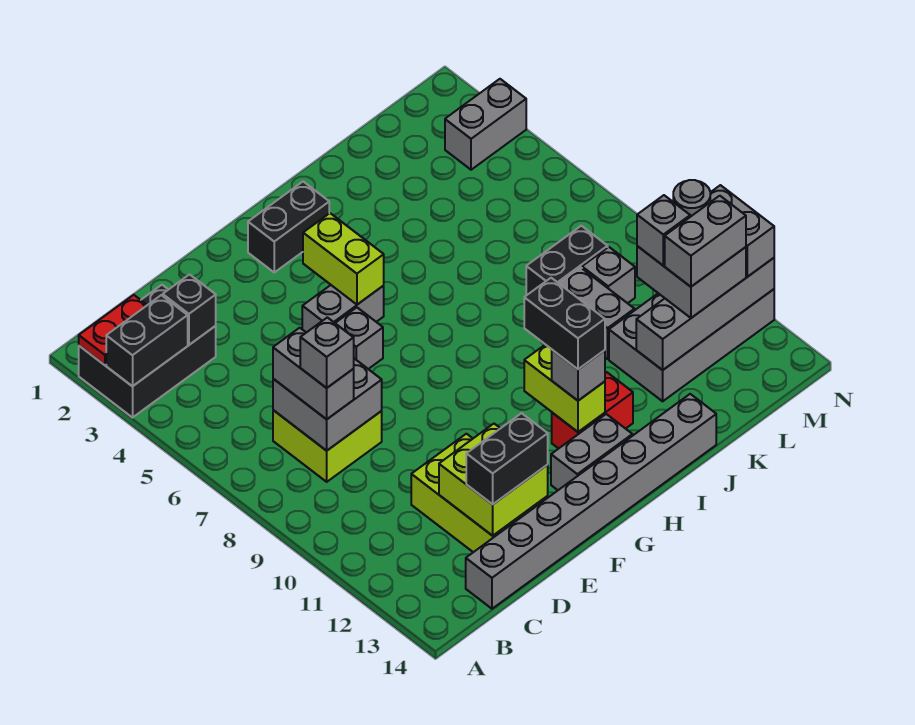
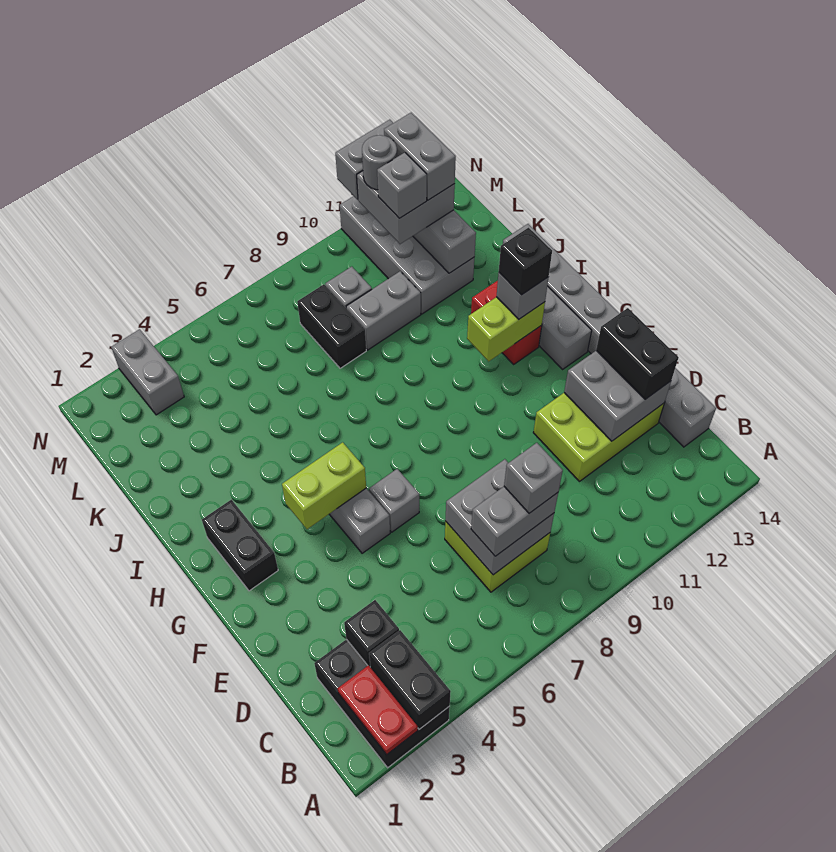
lime brick D12:E13 level 2 -> grey brick D12:E13 level 2
black brick H11:H12 level 4 -> black brick H12 level 4

